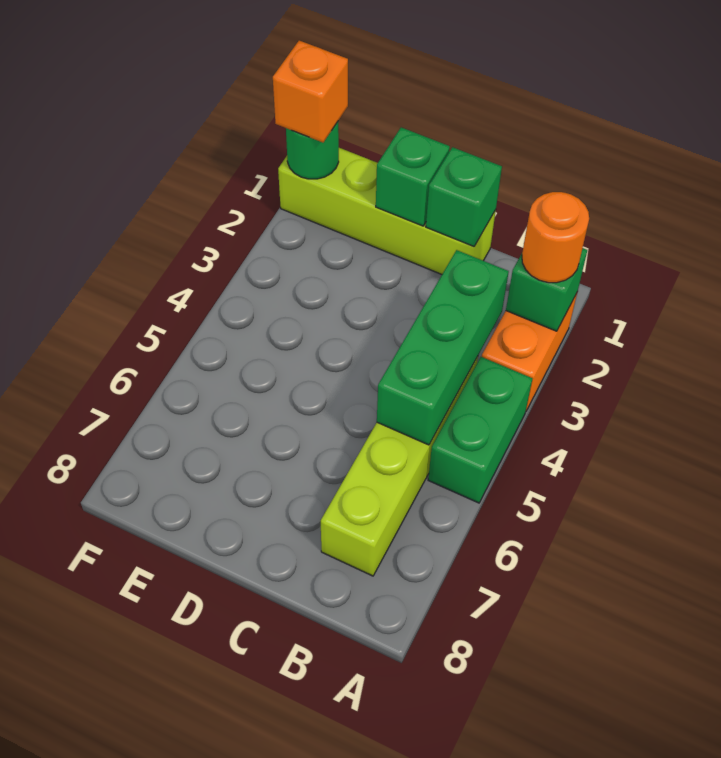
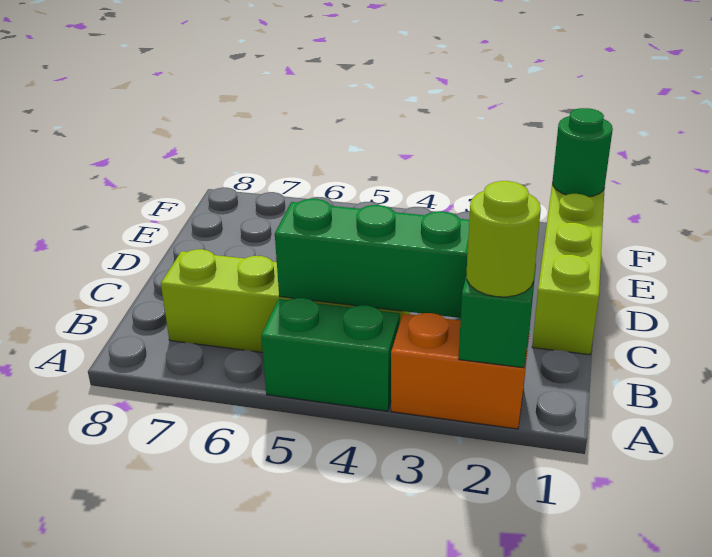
orange round brick A2 level 3 -> lime round brick A2 level 3
green brick C1 level 2 -> none
green brick D1 level 2 -> none
orange brick F1 level 3 -> none

